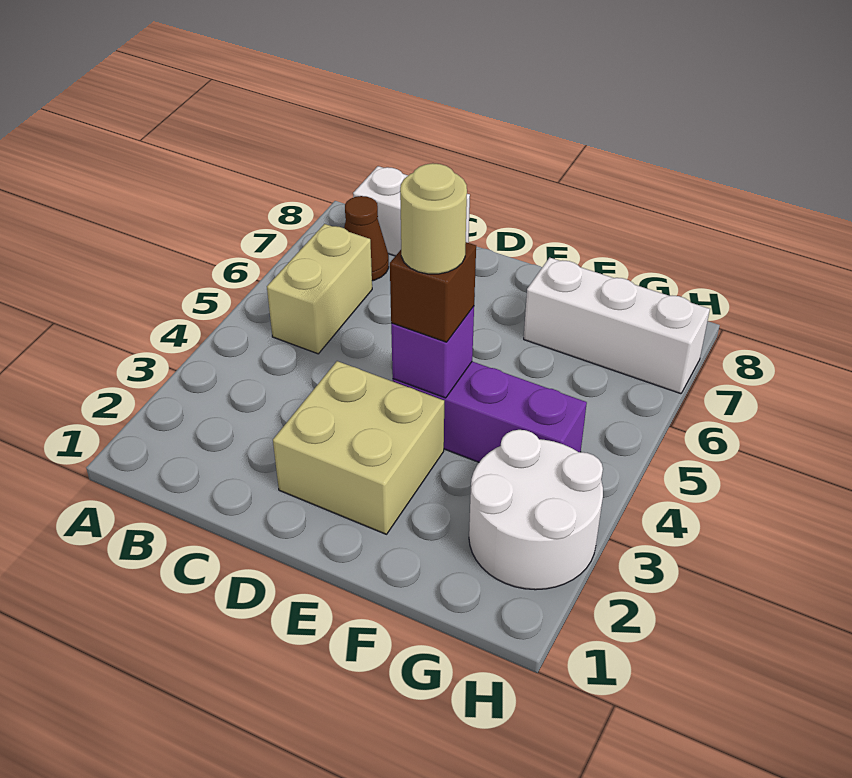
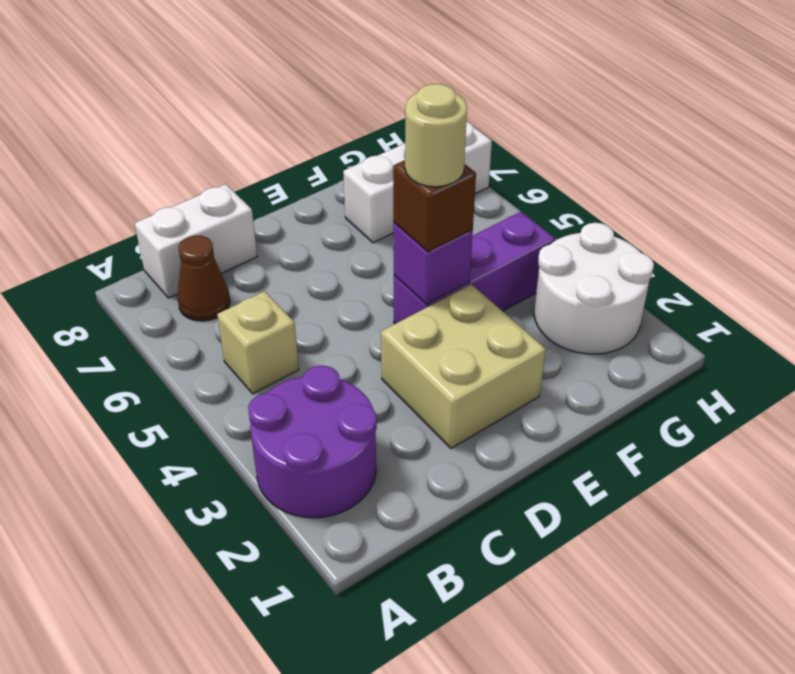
none -> purple round brick A2:B3 level 1
tan brick B5:B6 level 1 -> tan brick B5 level 1

